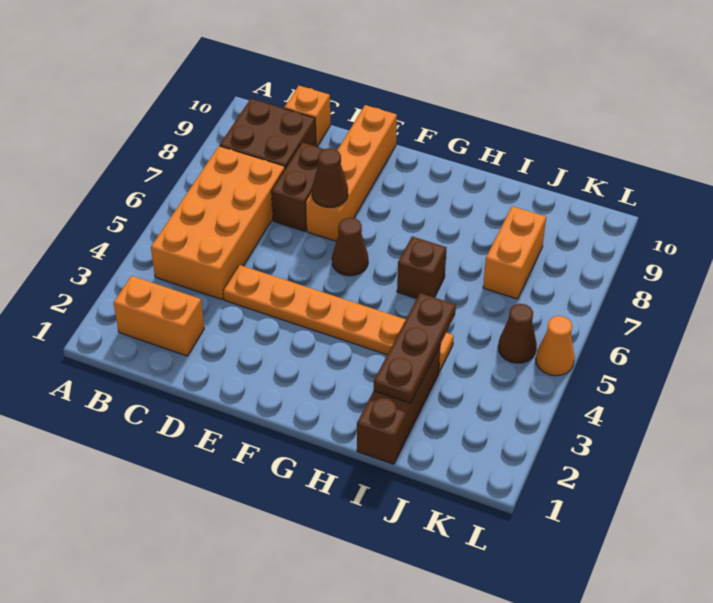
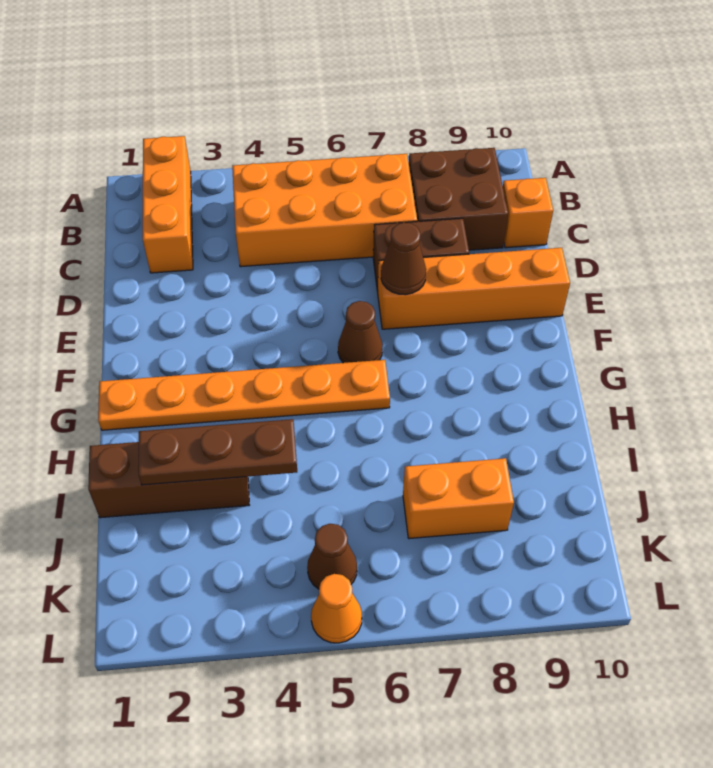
orange brick B2:C2 level 1 -> orange brick A2:C2 level 1
orange plate D4:I4 level 1 -> orange plate G1:G6 level 1
brown brick H6 level 1 -> none

